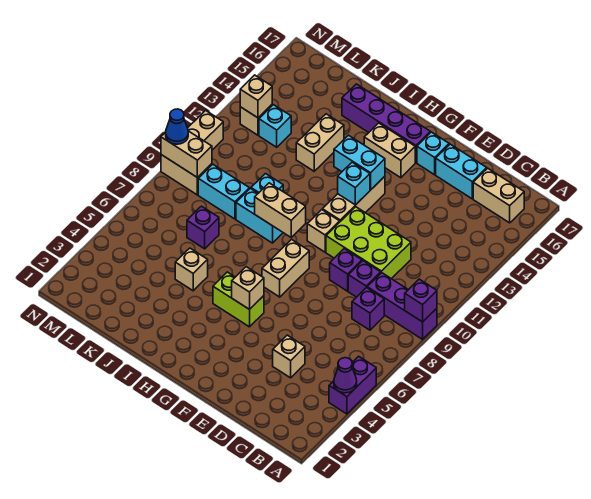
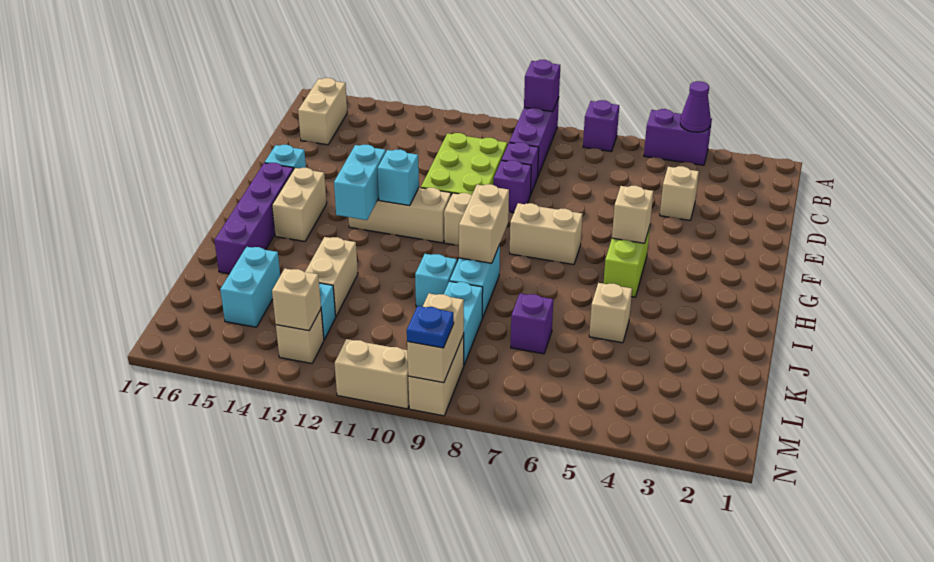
purple brick C8 level 1 -> purple brick A7 level 1
cyan brick D16:E16 level 1 -> cyan brick K15:L15 level 1
tan brick J13:J14 level 1 -> tan brick J13:K13 level 1
blue cone N9 level 3 -> blue plate N9 level 3

